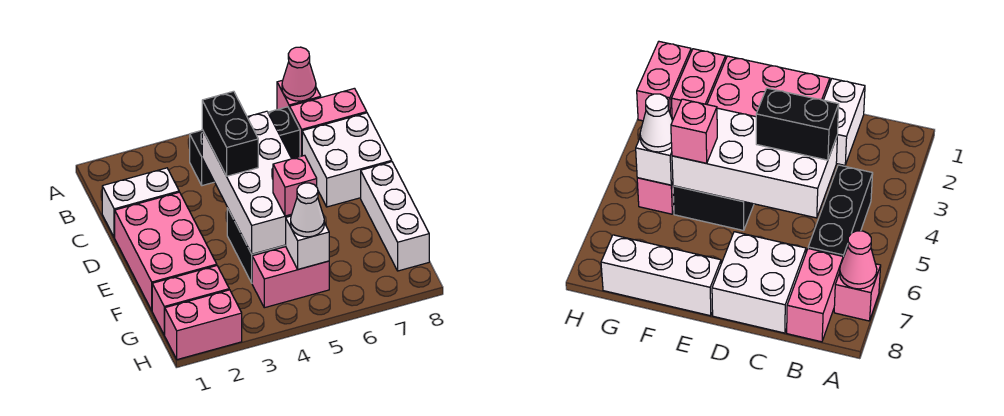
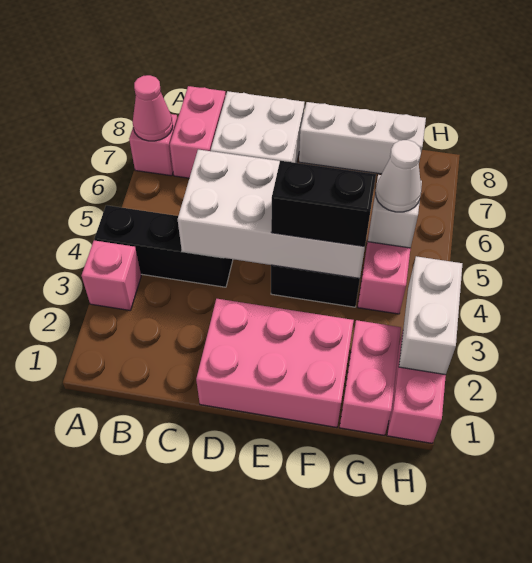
black brick B4:B6 level 1 -> black brick A4:C4 level 1
white brick C1:C2 level 1 -> white brick H2:H3 level 2
black brick C4:D4 level 3 -> black brick E4:F4 level 3
pink brick F5 level 3 -> pink brick A3 level 1

